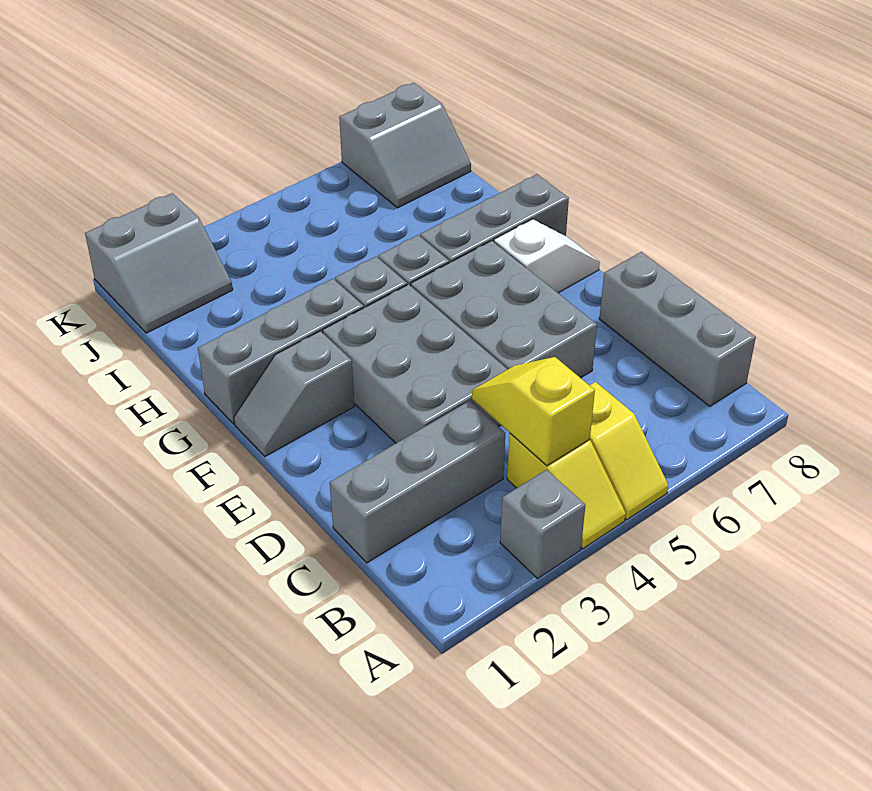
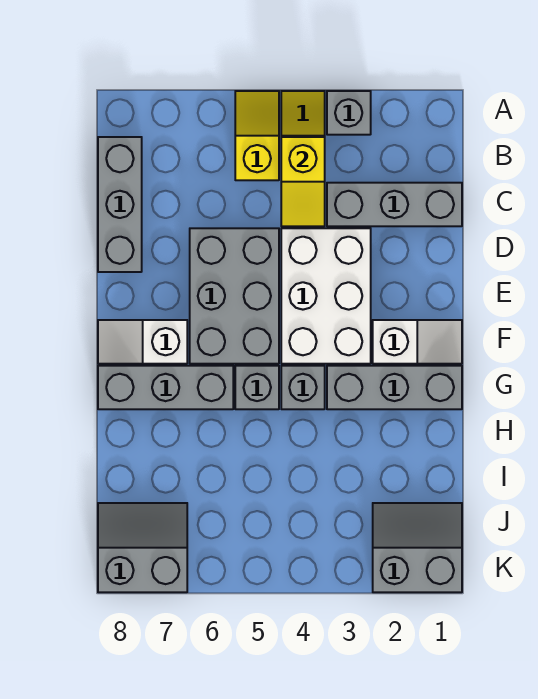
grey brick D3:F4 level 1 -> white brick D3:F4 level 1
grey slope F1:F2 level 1 top 2 -> white slope F1:F2 level 1 top 2

